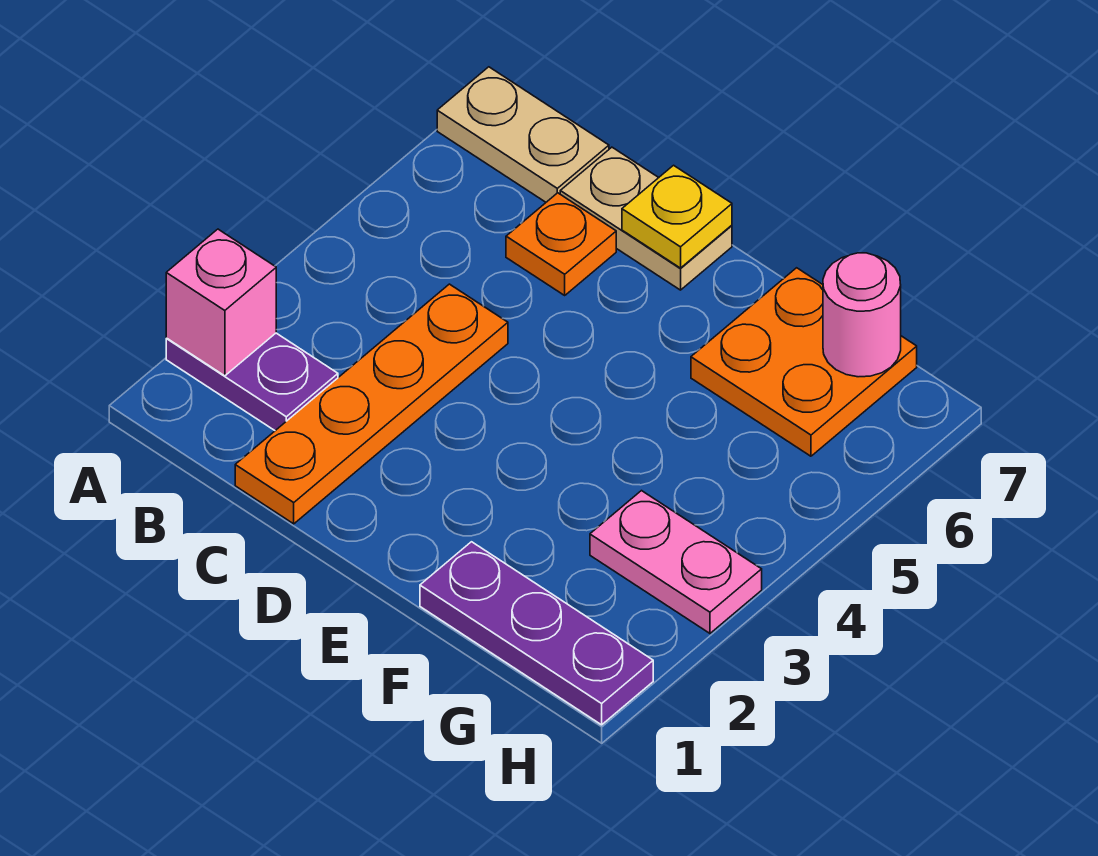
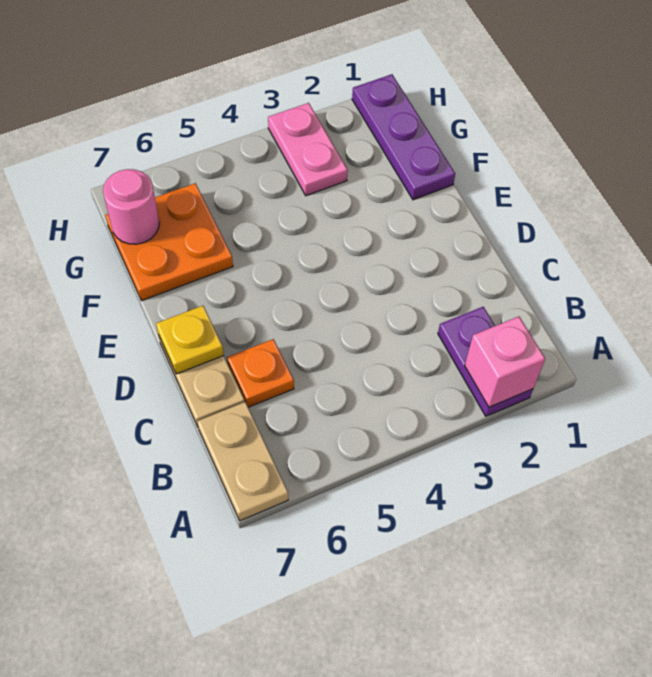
orange plate C1:C4 level 1 -> none

